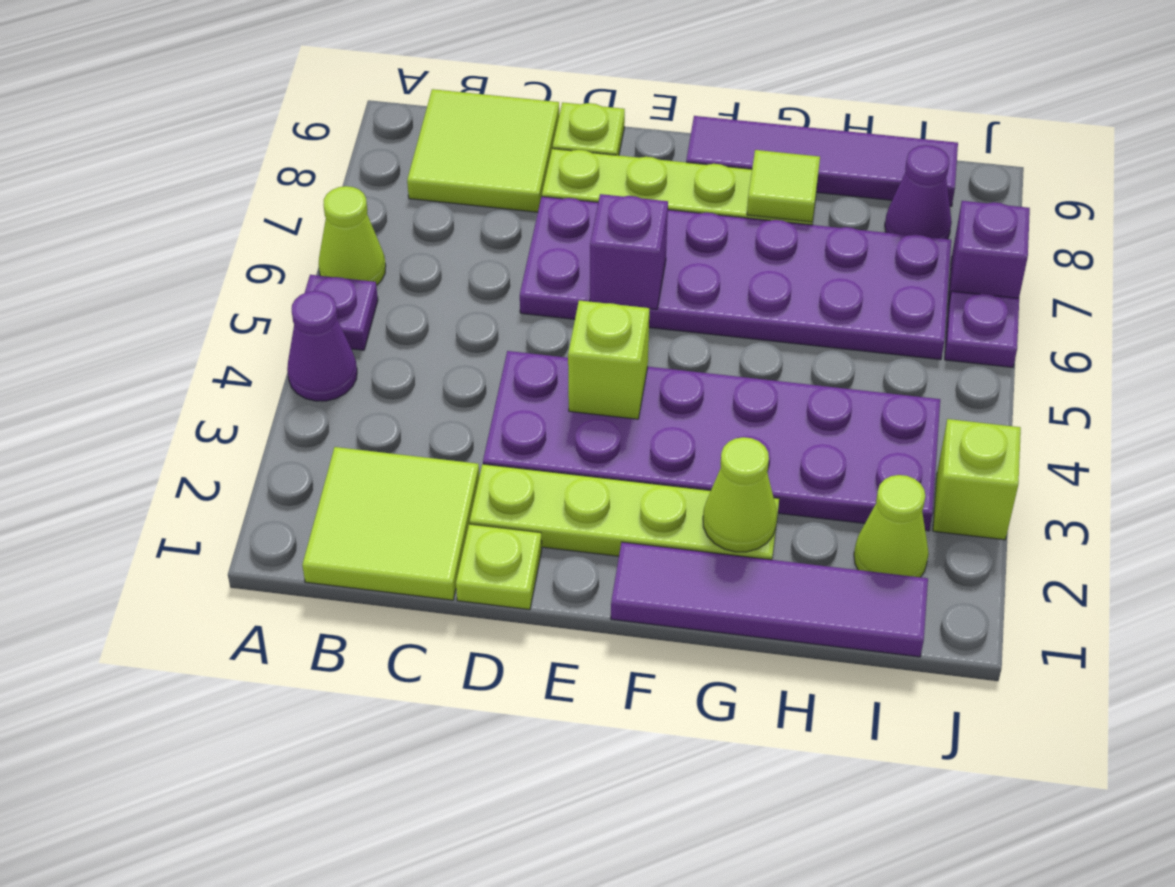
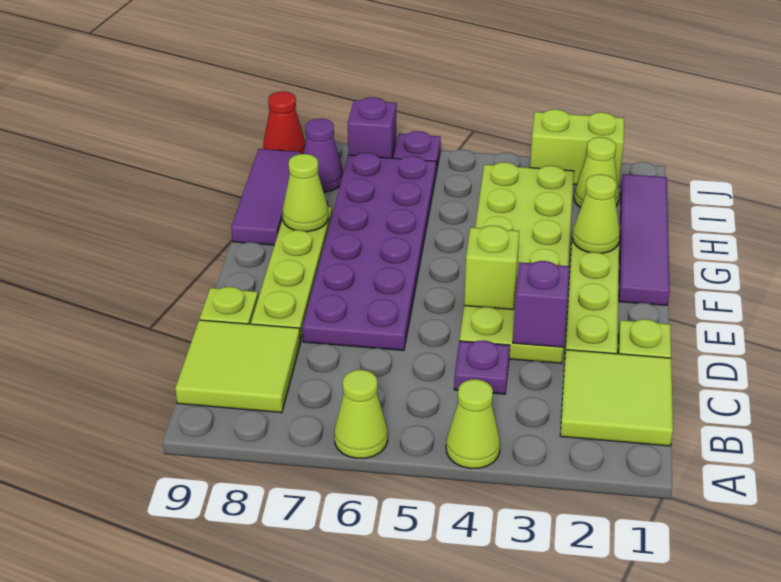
purple cone A4 level 1 -> lime cone A4 level 1
purple plate A5 level 1 -> purple plate C4 level 1
purple plate D3:I4 level 1 -> lime plate D3:I4 level 1
purple brick E6 level 2 -> purple brick D3 level 2
purple tile F9:I9 level 1 -> purple tile G9:I9 level 1
lime tile G8 level 2 -> lime cone G8 level 2
lime brick J3 level 1 -> lime brick J2:J3 level 1
none -> red cone J9 level 1

